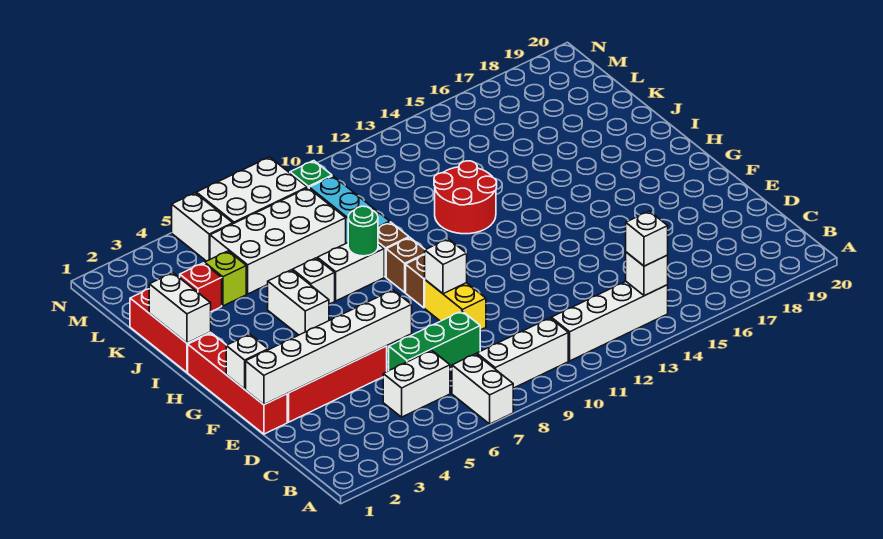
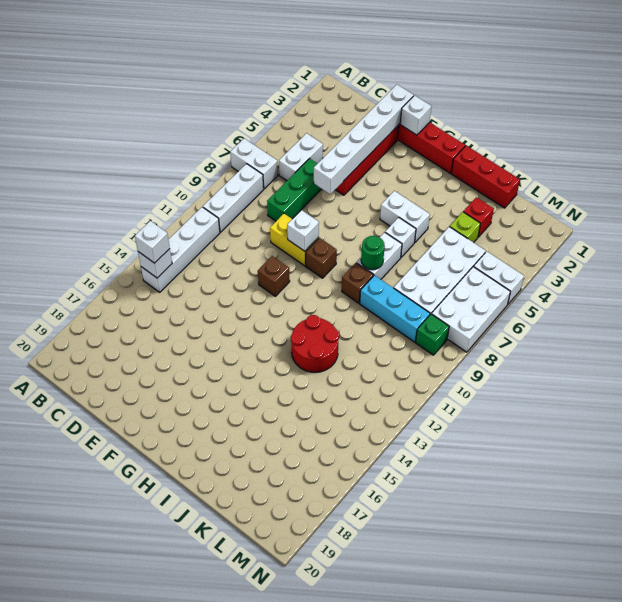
brown brick H9 level 1 -> brown brick F11 level 1
white brick I1:J1 level 2 -> none

